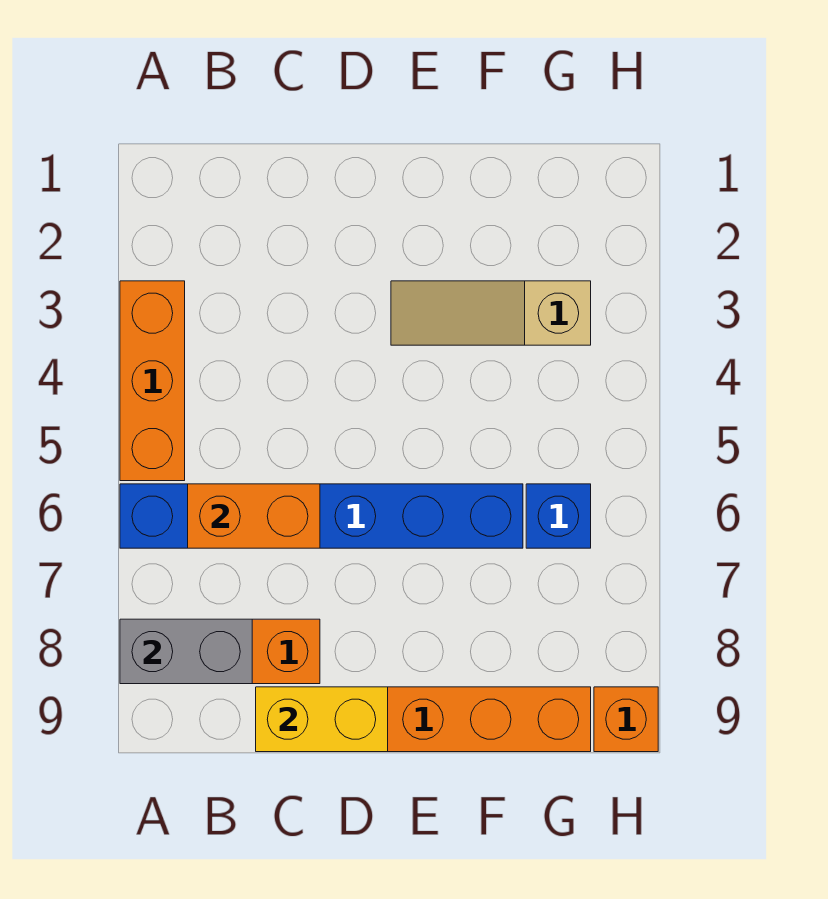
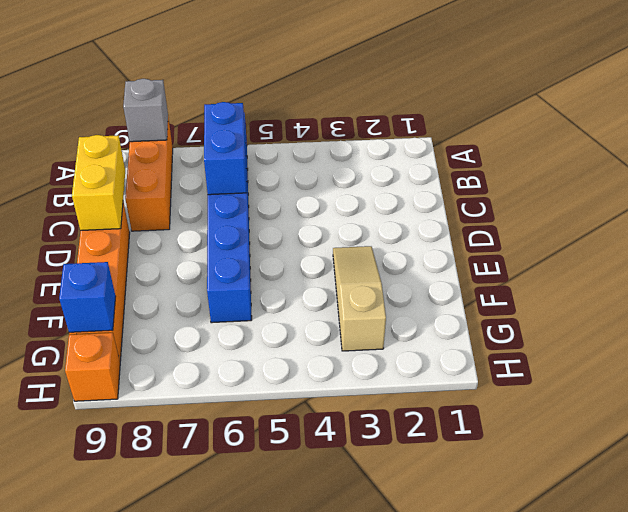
orange brick A3:A5 level 1 -> none
grey brick A8:B8 level 2 -> grey brick A8 level 2
orange brick B6:C6 level 2 -> blue brick B6:C6 level 2
blue brick G6 level 1 -> blue brick G9 level 2

